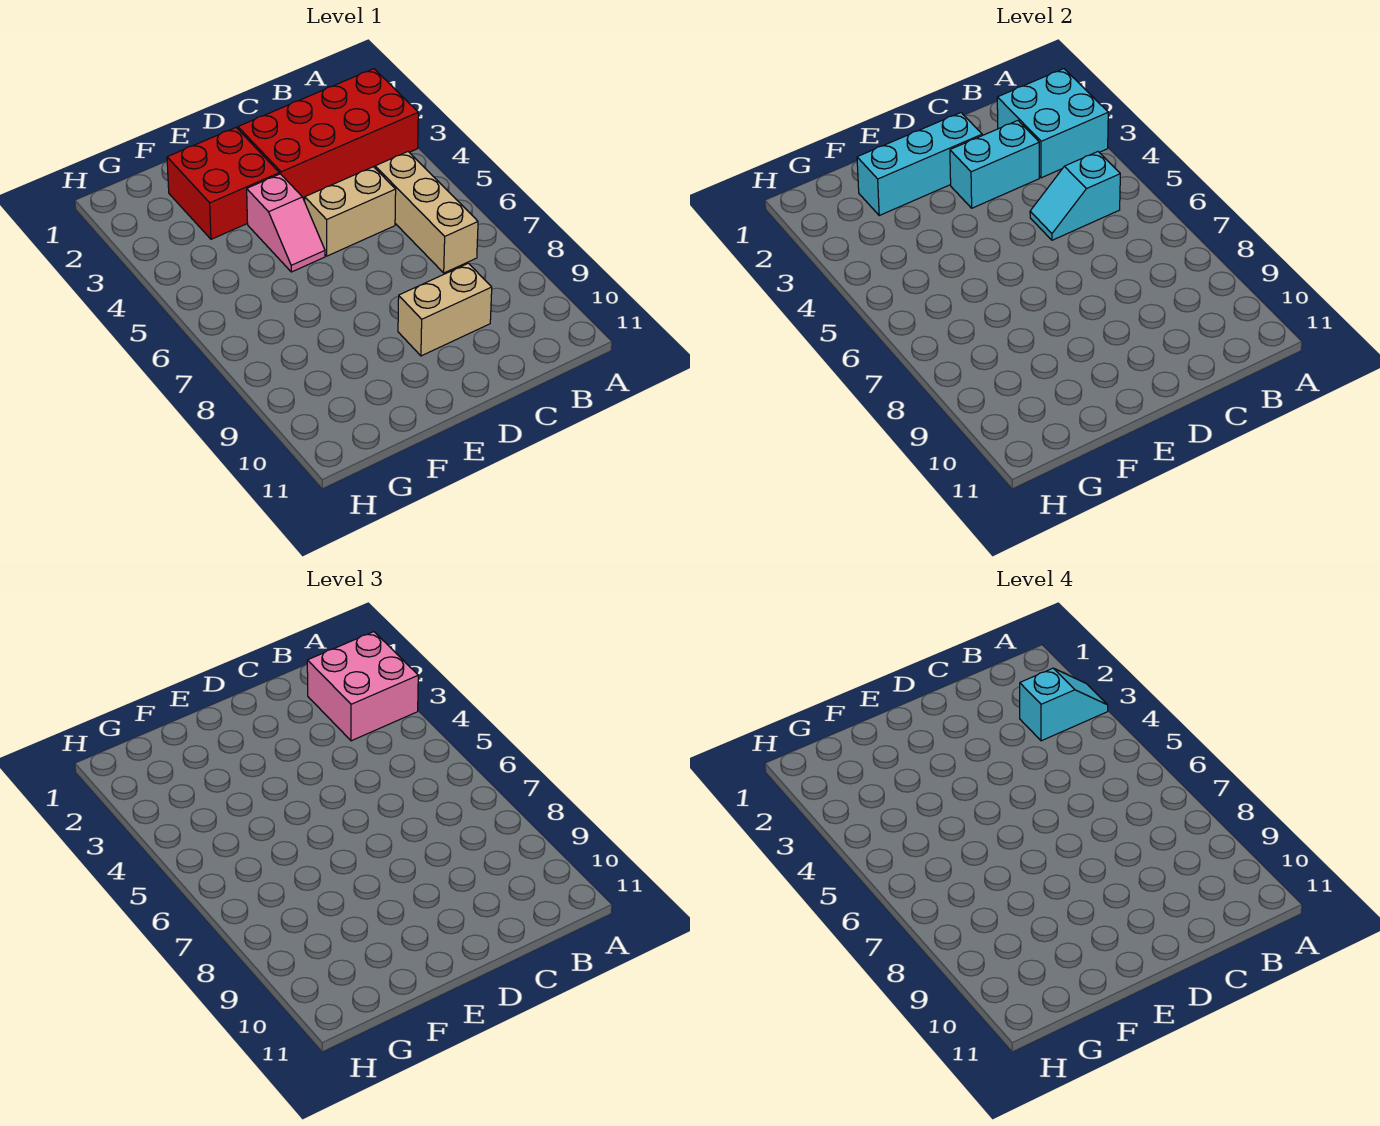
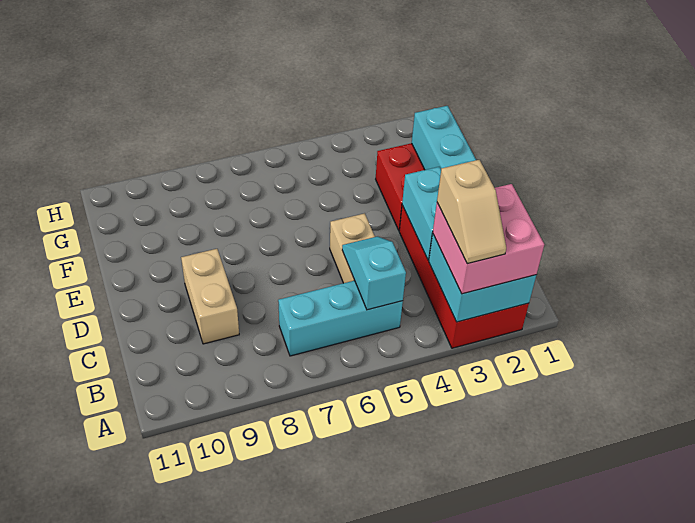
cyan slope A3:B3 level 4 top B -> tan slope A3:B3 level 4 top B
tan brick B5:B7 level 1 -> cyan brick B5:B7 level 1
pink slope E4:E5 level 1 top 4 -> none

